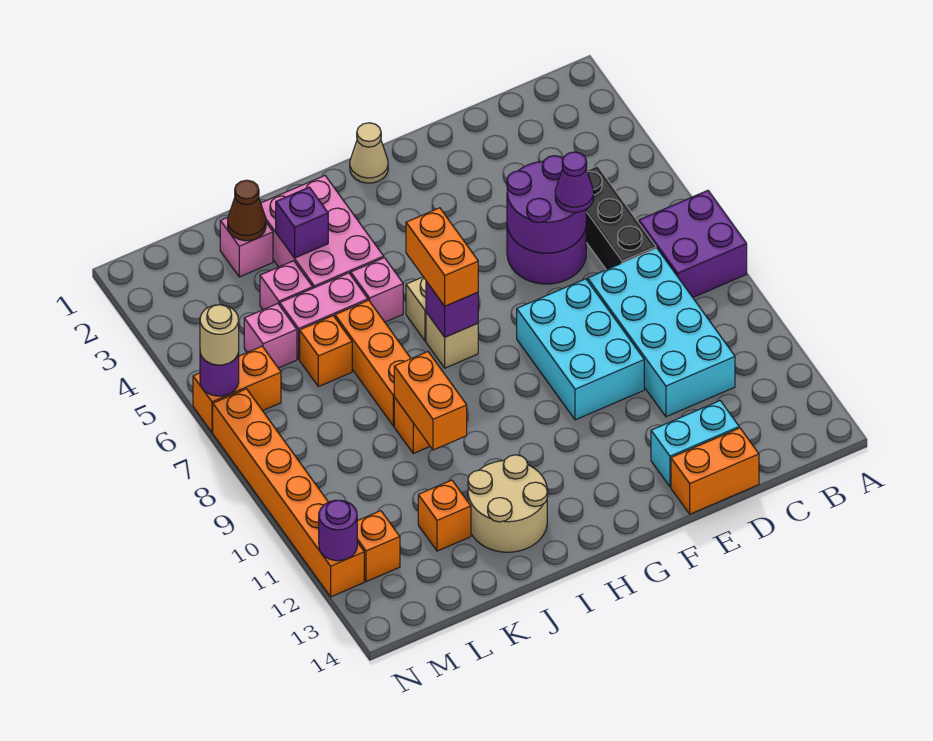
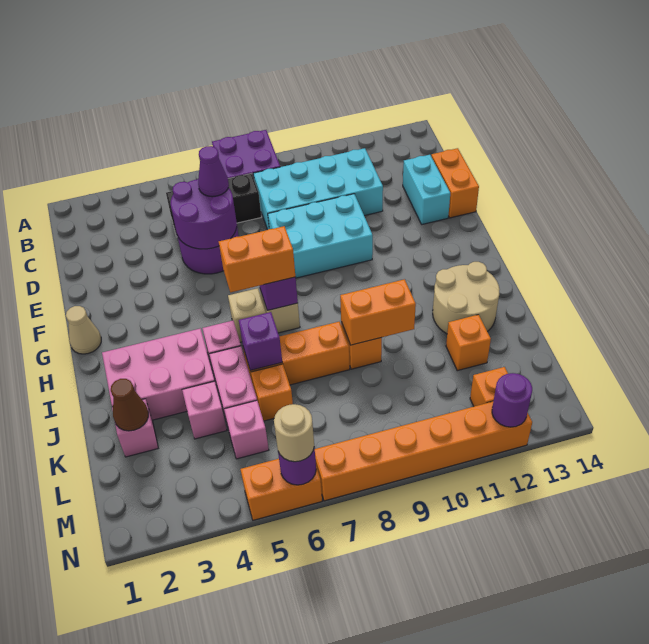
purple brick J3 level 2 -> purple brick J6 level 2
orange brick M6:N6 level 1 -> orange brick N5:N6 level 1

